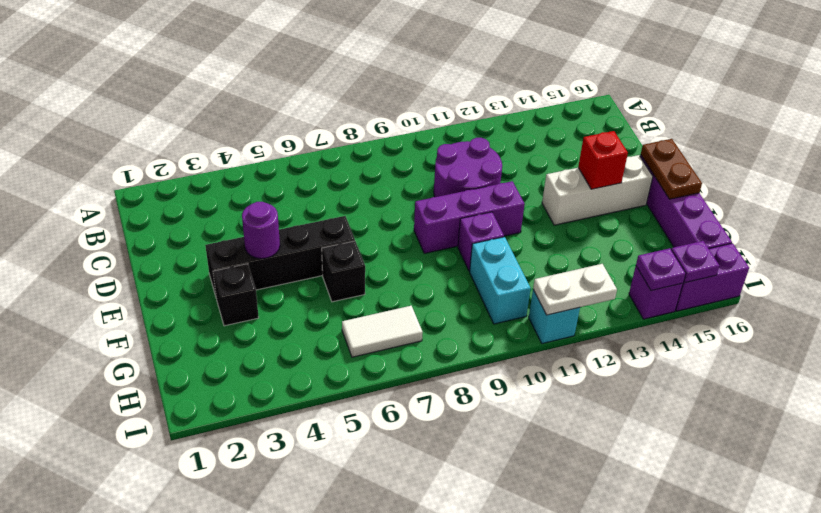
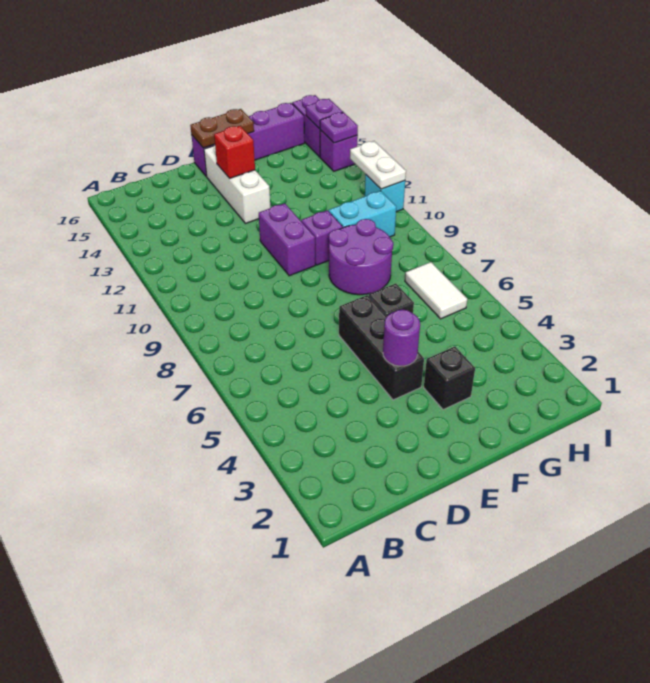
purple round brick C10:D11 level 1 -> purple round brick F8:G9 level 1
black brick E3:E6 level 1 -> black brick E4:E6 level 1
purple brick E9:E11 level 1 -> purple brick E10:E11 level 1

